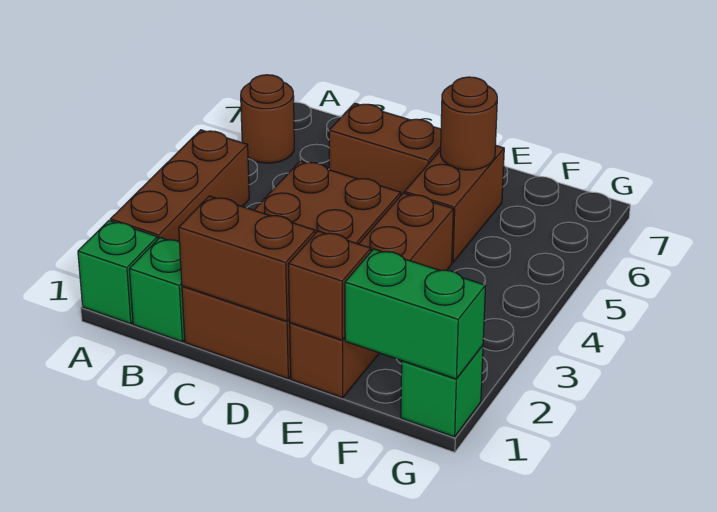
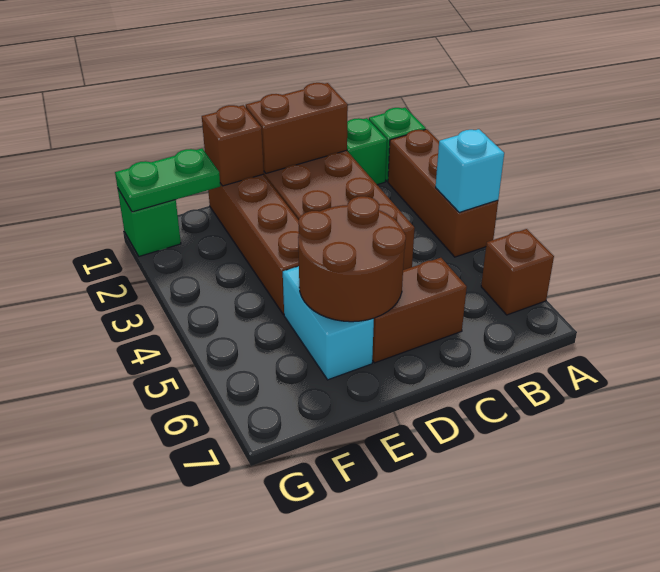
none -> cyan brick A4 level 2
brown round brick A6 level 1 -> brown brick A6 level 1
brown brick E5:E6 level 1 -> cyan brick E5:E6 level 1
brown round brick E6 level 2 -> brown round brick D5:E6 level 2
green brick F1:G1 level 2 -> green plate F1:G1 level 2

